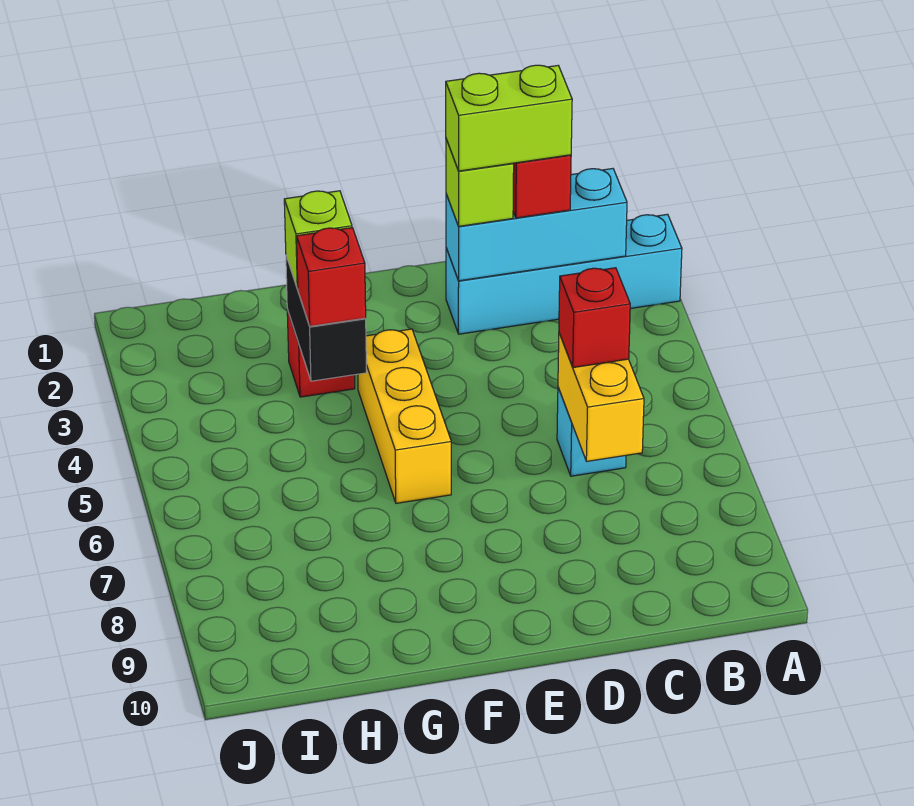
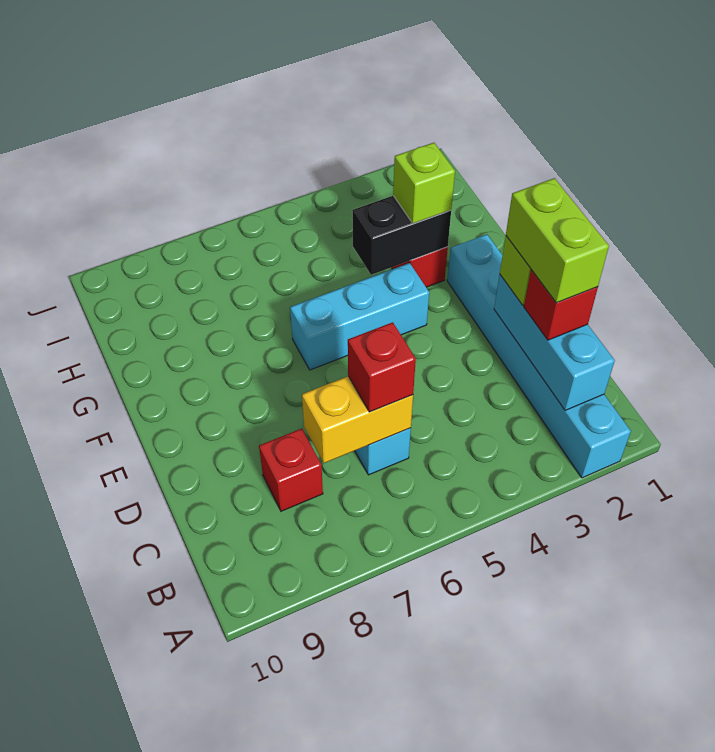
cyan brick A2:D2 level 1 -> cyan brick A2:F2 level 1
yellow brick F4:F6 level 1 -> cyan brick F4:F6 level 1
red brick G4 level 3 -> red brick C8 level 1

